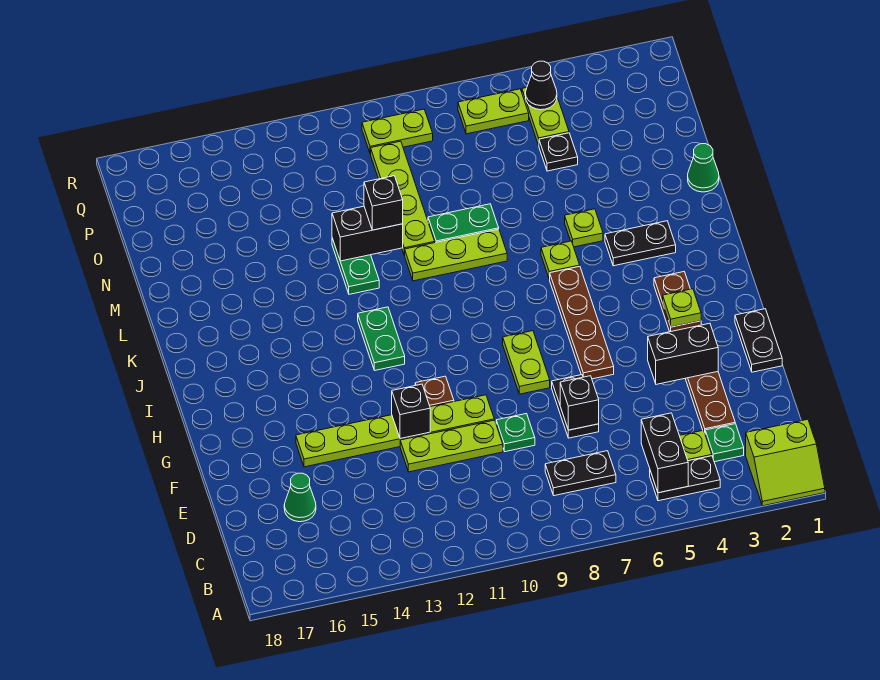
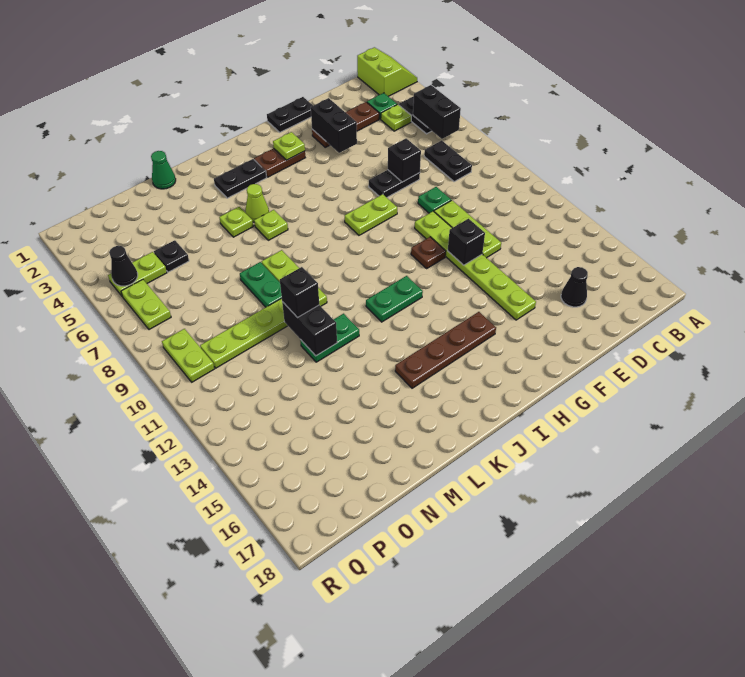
black brick B5:C5 level 2 -> black brick B5:B6 level 2
green cone D16 level 1 -> black cone D16 level 1
brown plate G6:J6 level 1 -> brown plate H15:K15 level 1
black plate K3:K4 level 1 -> black plate J3:K3 level 1
none -> lime cone K5 level 1

